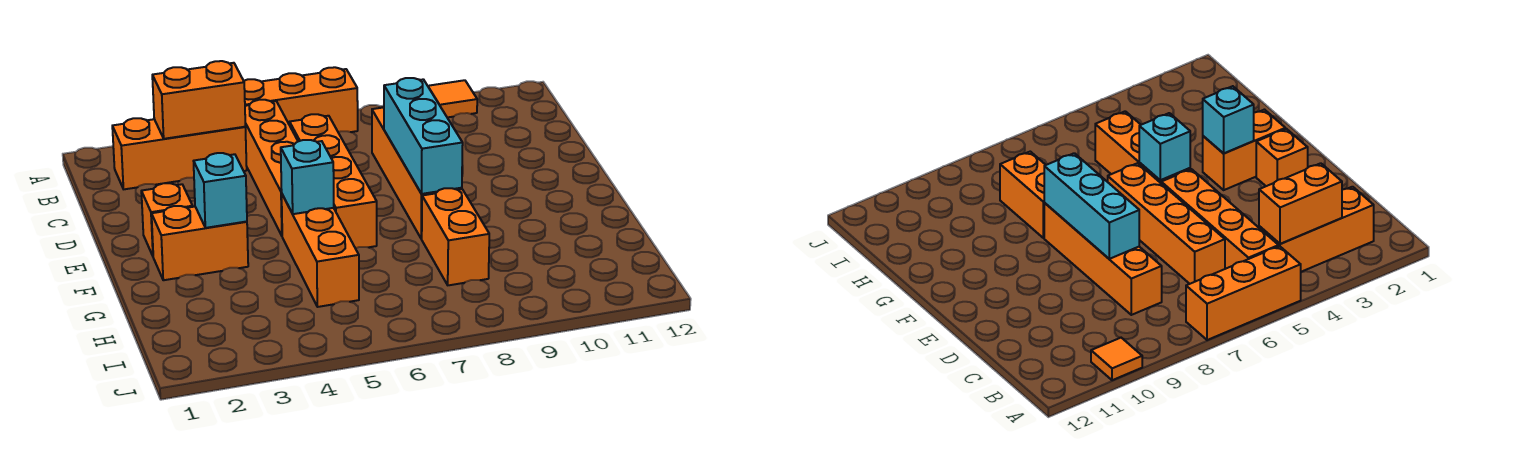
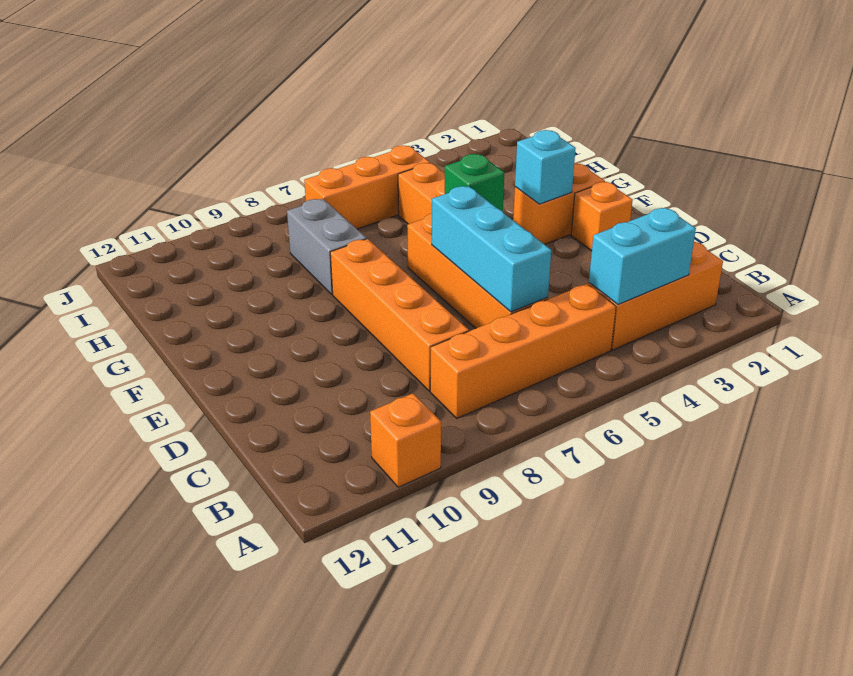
orange brick A5:A7 level 1 -> orange brick I5:I7 level 1
orange tile A10 level 1 -> orange brick A10 level 1
orange brick B3:B4 level 2 -> cyan brick B3:B4 level 2
orange brick B5:E5 level 1 -> orange brick B5:B8 level 1
cyan brick D8:F8 level 2 -> cyan brick C6:E6 level 2
cyan brick F5 level 2 -> green brick F5 level 2
orange brick G8:H8 level 1 -> grey brick G8:H8 level 1

